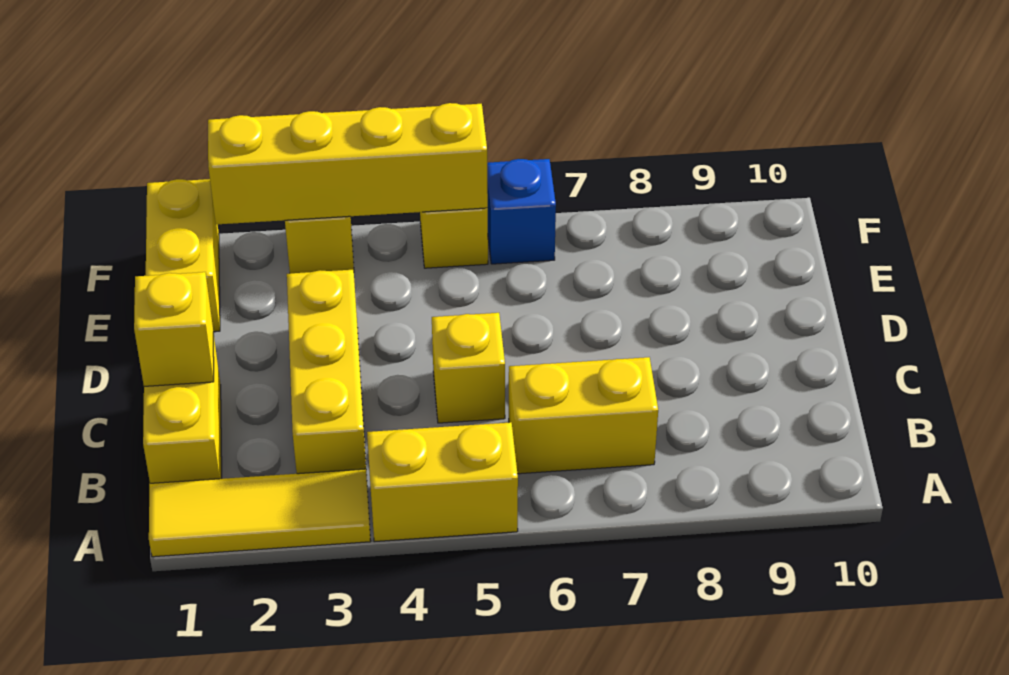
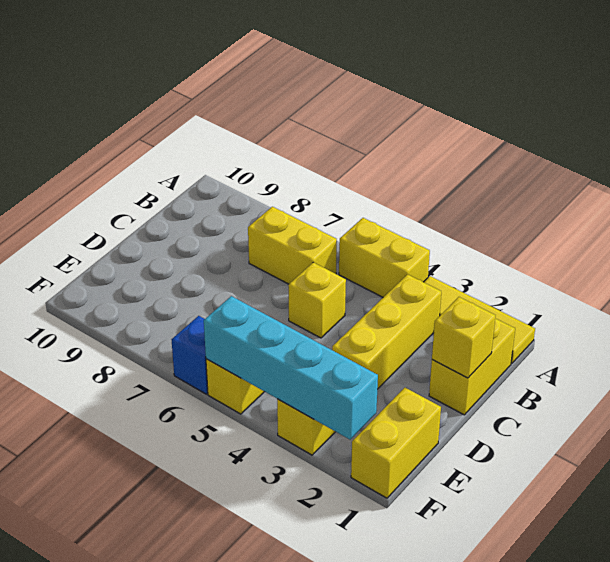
yellow brick F2:F5 level 2 -> cyan brick F2:F5 level 2

